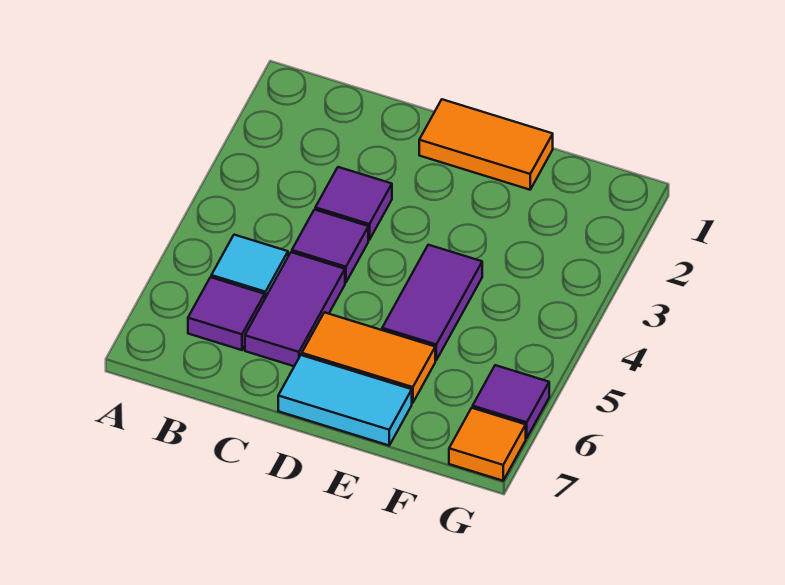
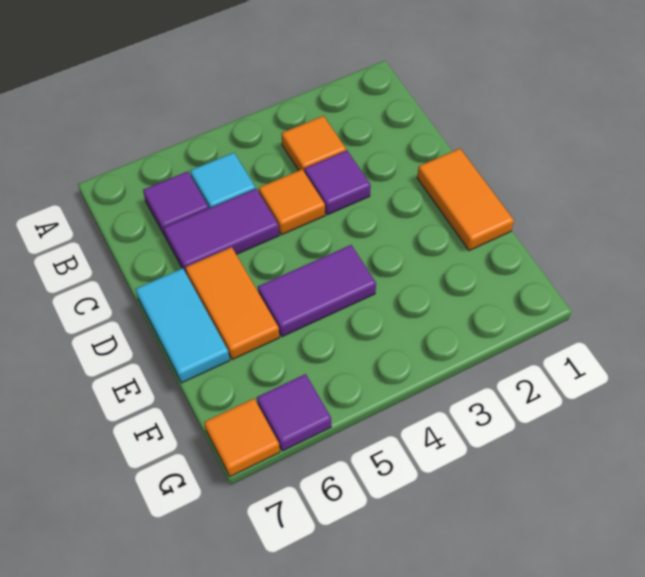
none -> orange tile B3 level 1
purple tile C4 level 1 -> orange tile C4 level 1

